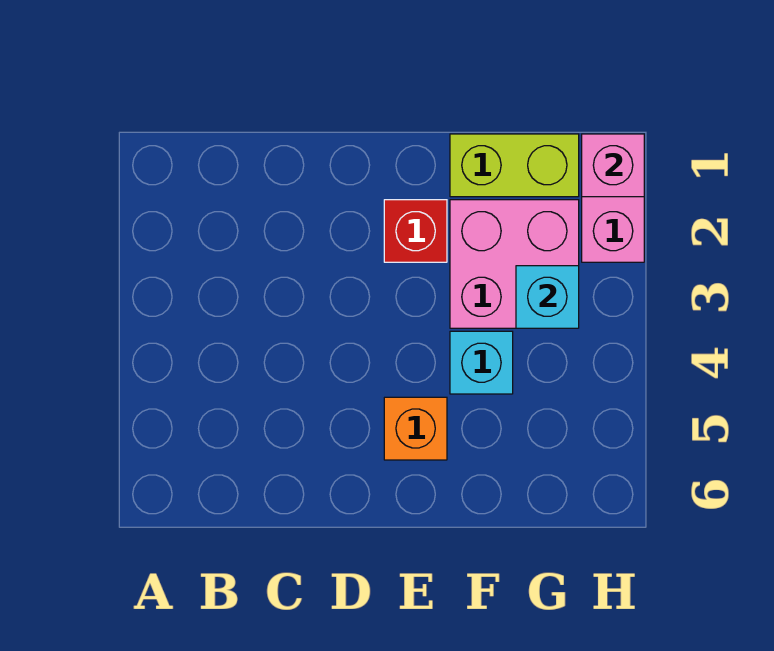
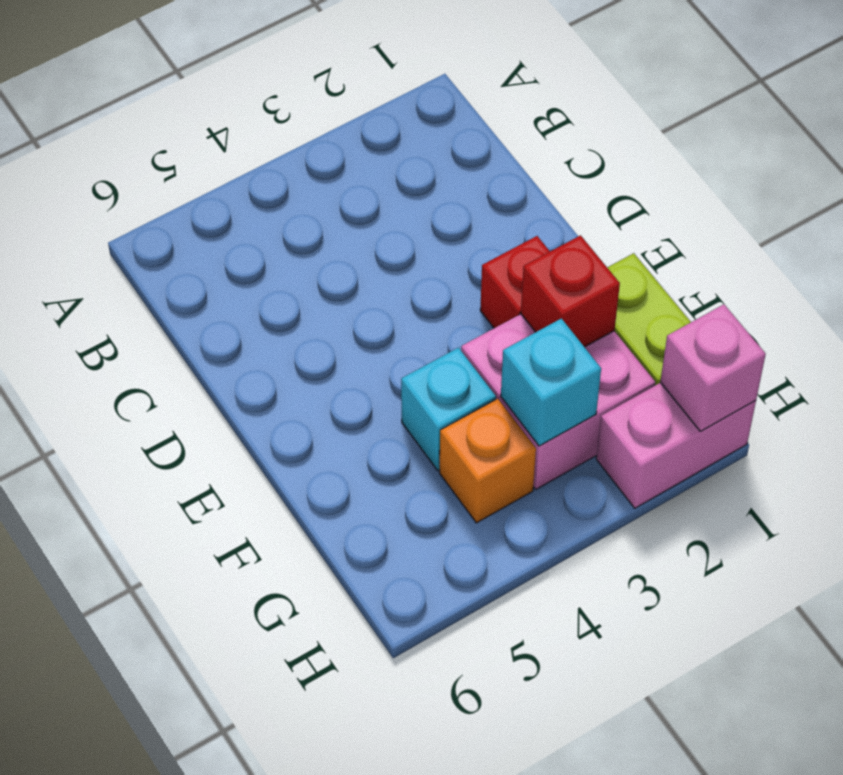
orange brick E5 level 1 -> orange brick G4 level 1
none -> red brick F2 level 2

